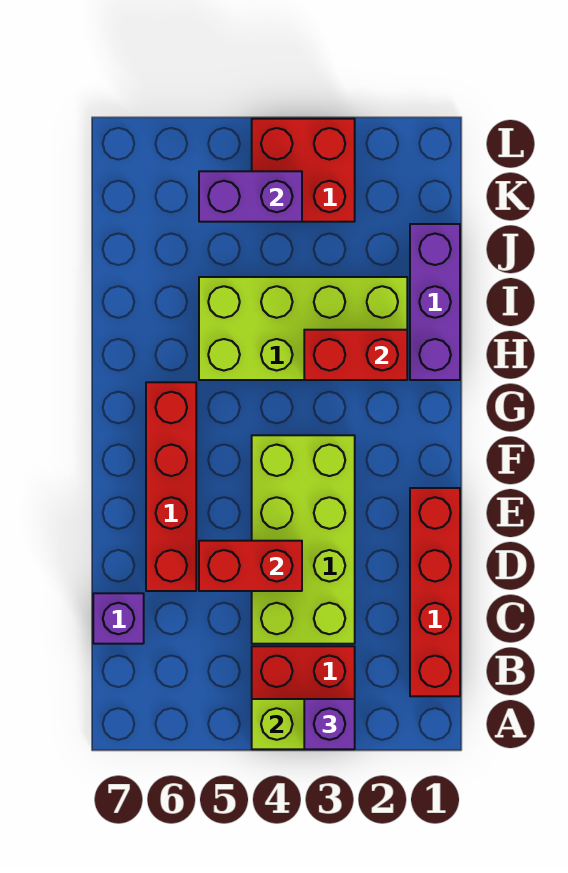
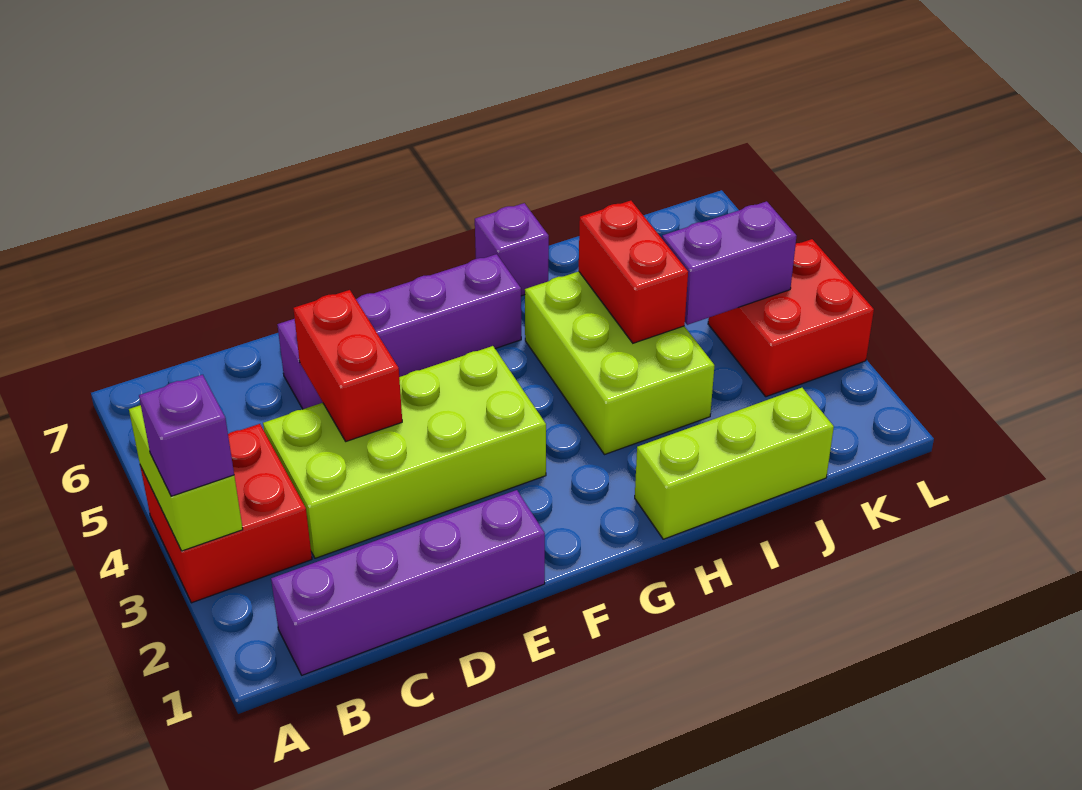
red brick B1:E1 level 1 -> purple brick B1:E1 level 1
purple brick C7 level 1 -> purple brick H7 level 1
red brick D6:G6 level 1 -> purple brick D6:G6 level 1
purple brick H1:J1 level 1 -> lime brick H1:J1 level 1
lime brick H2:I5 level 1 -> lime brick H3:I5 level 1
red brick H2:H3 level 2 -> red brick I4:I5 level 2
purple brick K4:K5 level 2 -> purple brick J4:K4 level 2

